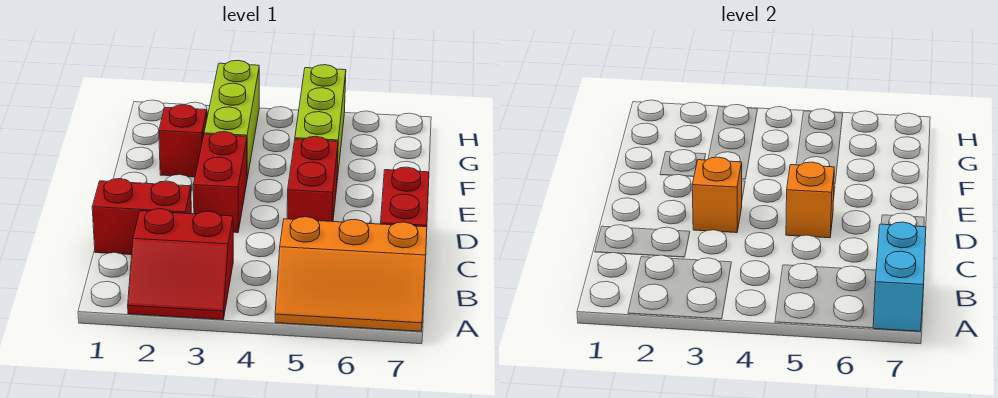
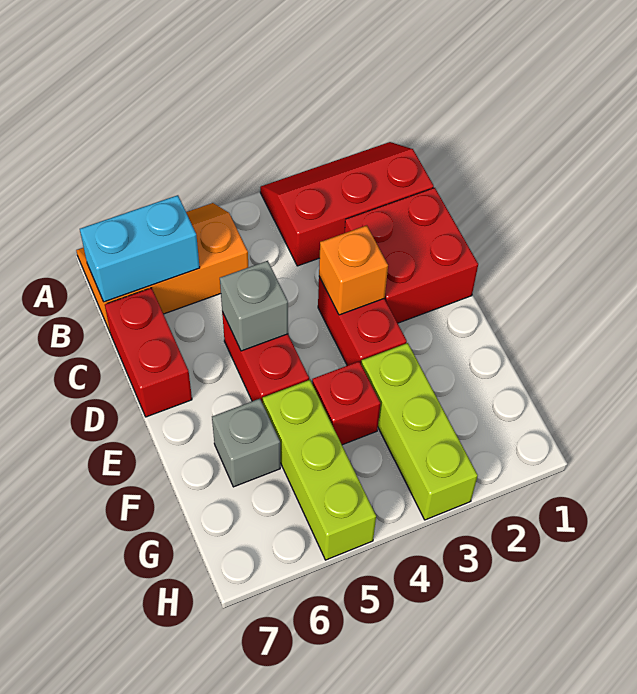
red slope A2:B3 level 1 top B -> red slope A1:B3 level 1 top B
cyan brick A7:B7 level 2 -> cyan brick B6:B7 level 2
red brick C1:C2 level 1 -> red brick C1:D2 level 1
orange brick D5 level 2 -> grey brick D5 level 2
red brick F2 level 1 -> red brick F4 level 1
none -> grey brick F6 level 1

